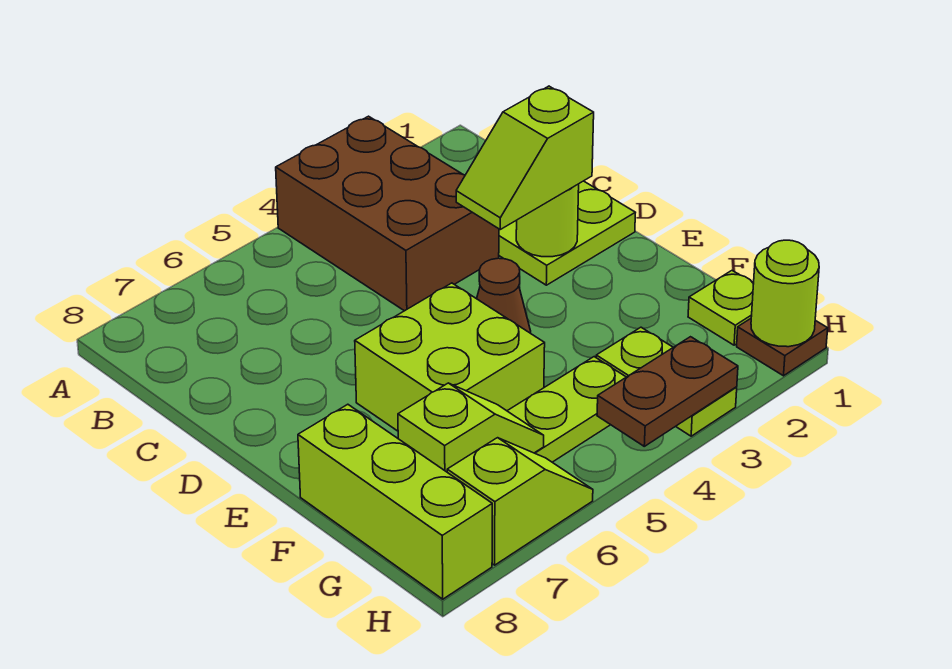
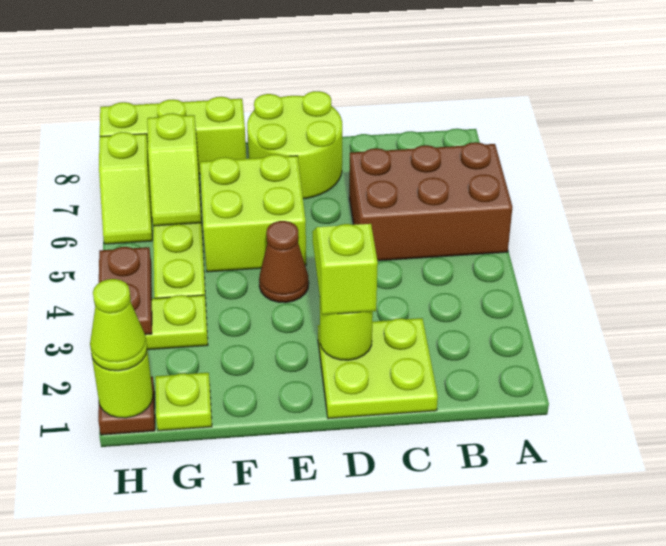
brown brick A3:C4 level 1 -> brown brick A5:C6 level 1
none -> lime round brick D7:E8 level 1
none -> lime cone H1 level 3

